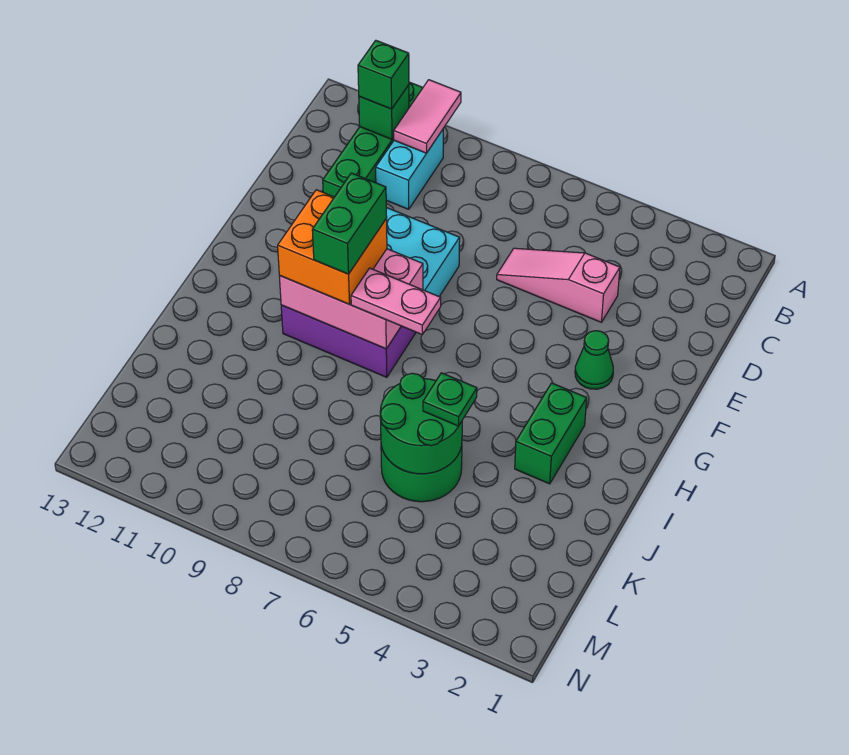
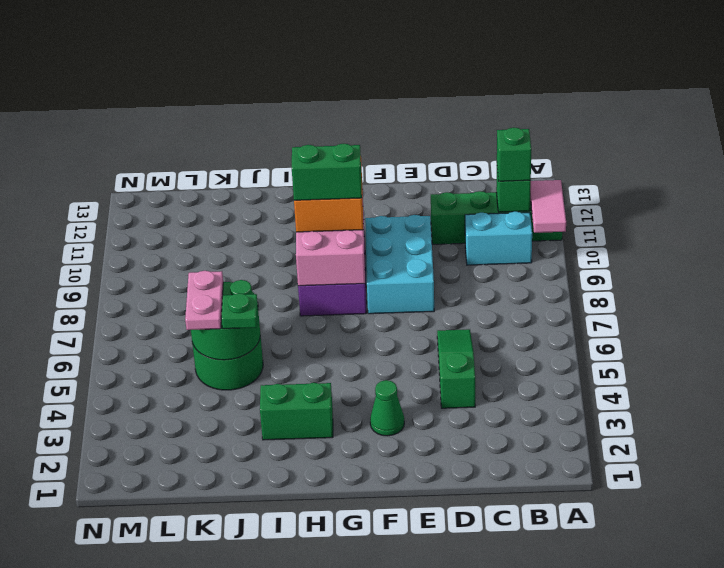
pink tile A10:B10 level 2 -> pink tile A10:A11 level 2
pink slope D4:D6 level 1 top 4 -> green slope D4:D6 level 1 top 4
pink plate H7:H8 level 3 -> pink plate K5:K6 level 3

